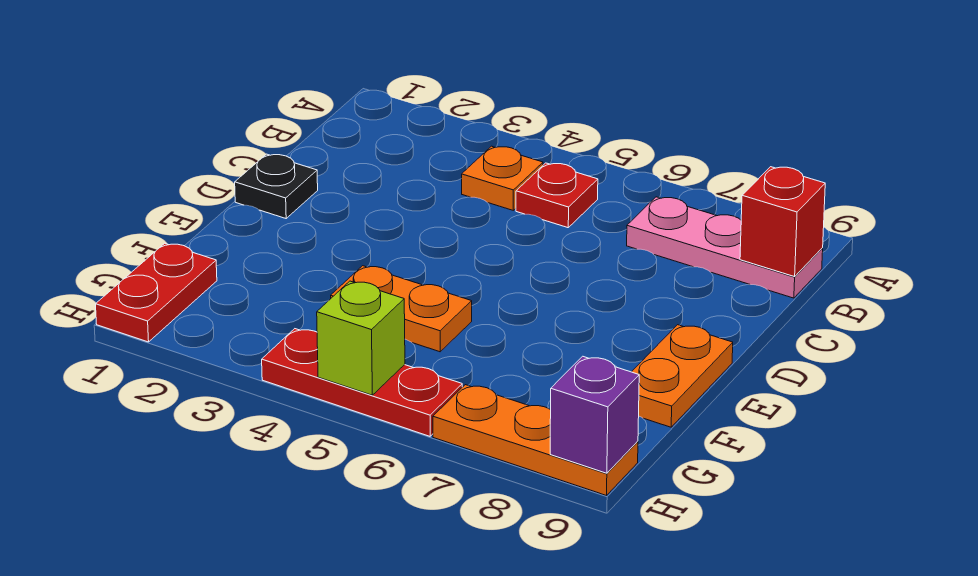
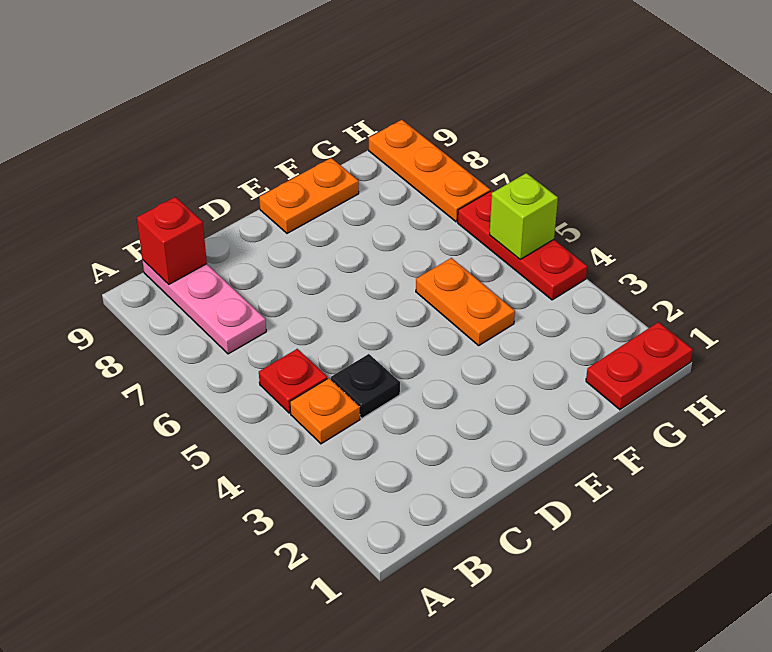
black plate D1 level 1 -> black plate C4 level 1
purple brick H9 level 2 -> none

